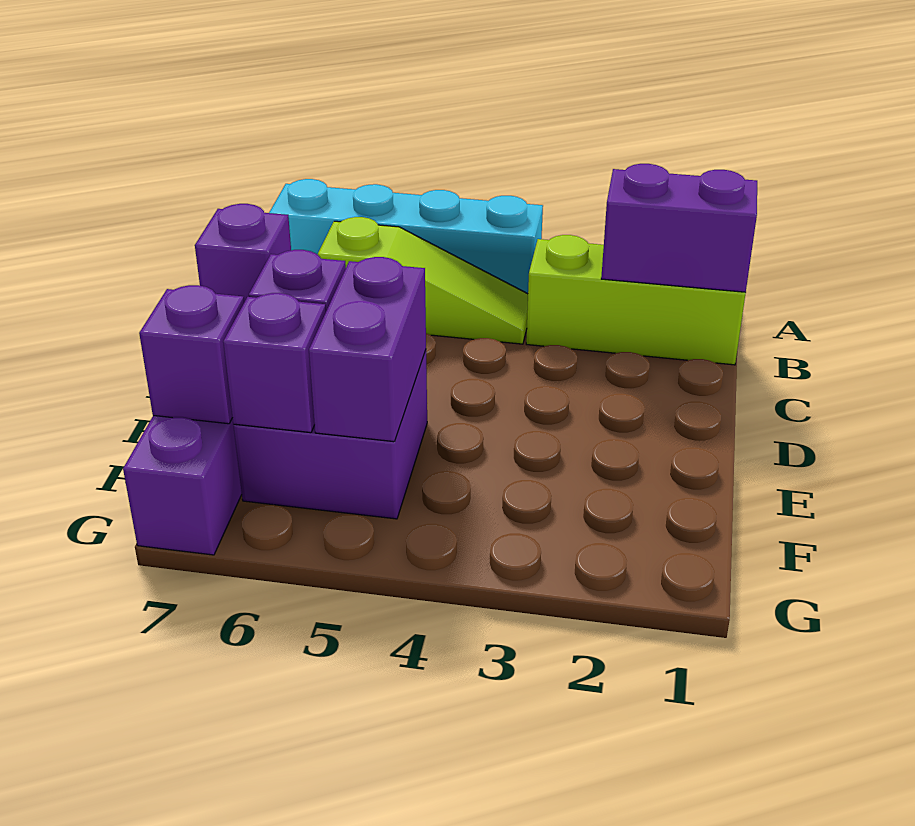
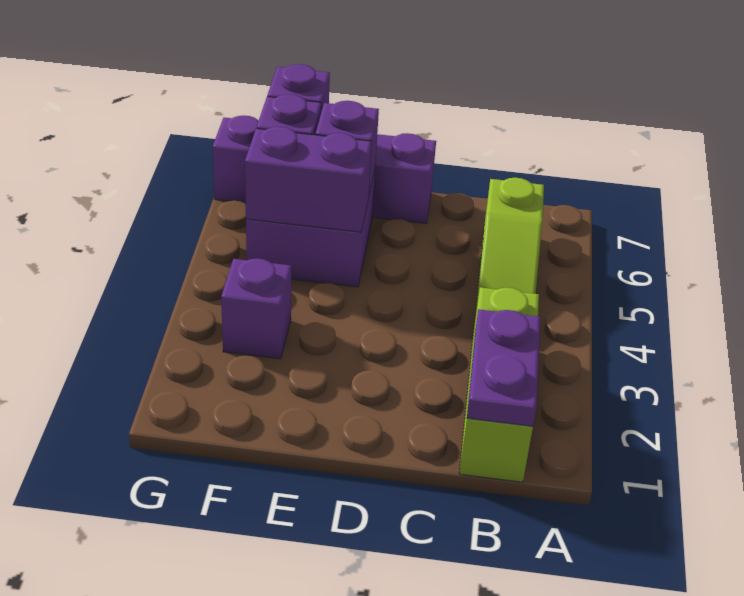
cyan brick A4:A7 level 1 -> none
purple brick B1:B2 level 2 -> purple plate B1:B2 level 2
purple brick D7 level 2 -> purple brick F3 level 1

